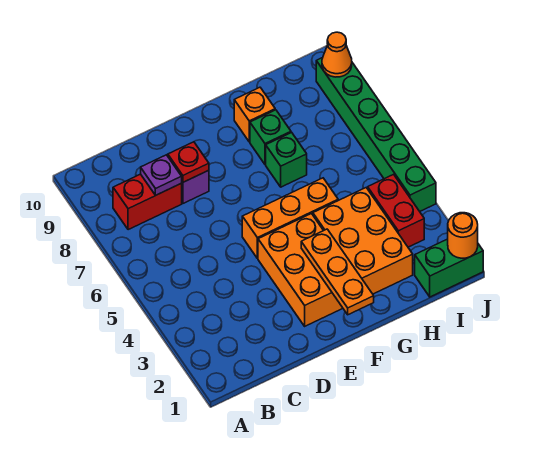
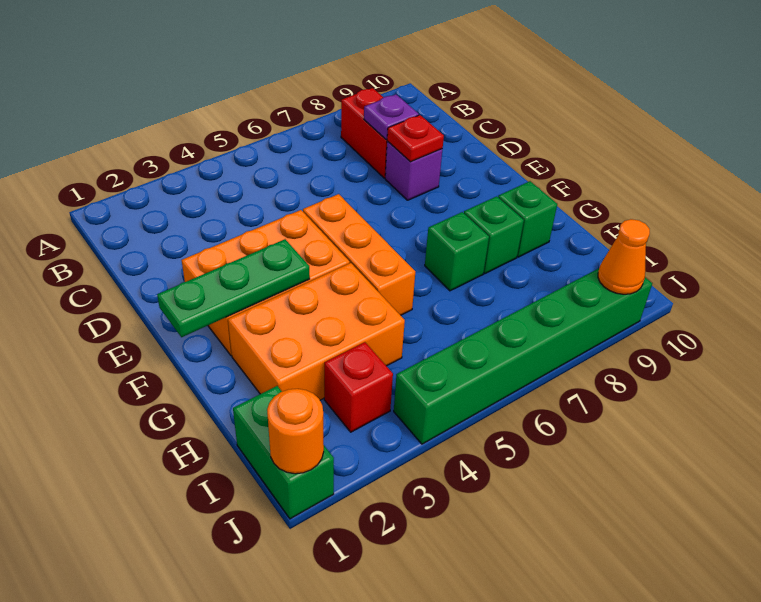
orange plate F1:F3 level 2 -> green plate F1:F3 level 2
orange brick G9 level 1 -> green brick G9 level 1
red brick I3:I4 level 1 -> red brick I3 level 1

